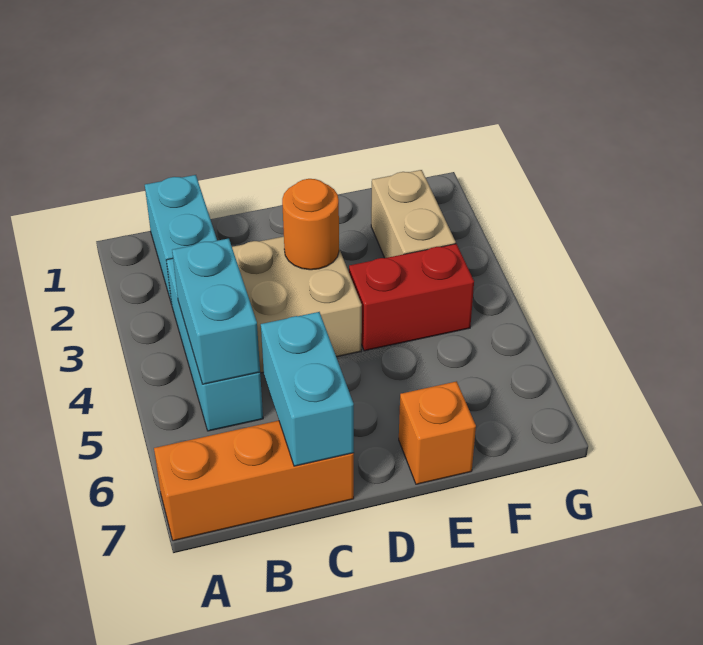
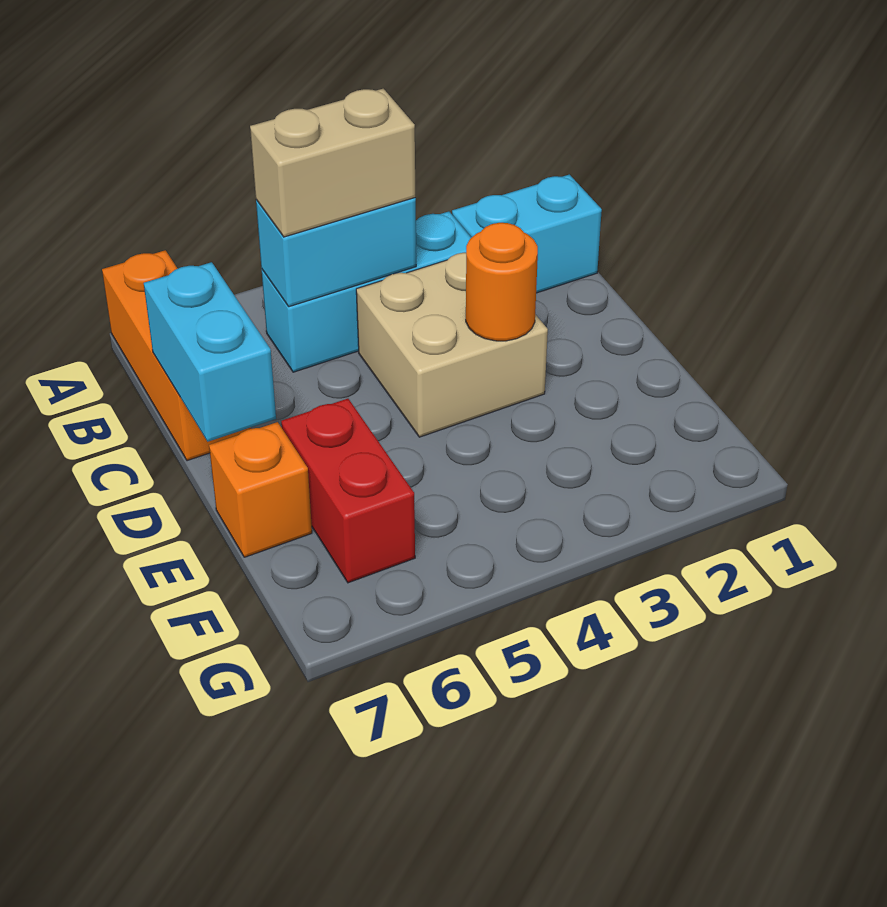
cyan brick C6:C7 level 2 -> cyan brick C7:D7 level 2
red brick E4:F4 level 1 -> red brick E6:F6 level 1
tan brick F2:F3 level 1 -> tan brick B4:B5 level 3

